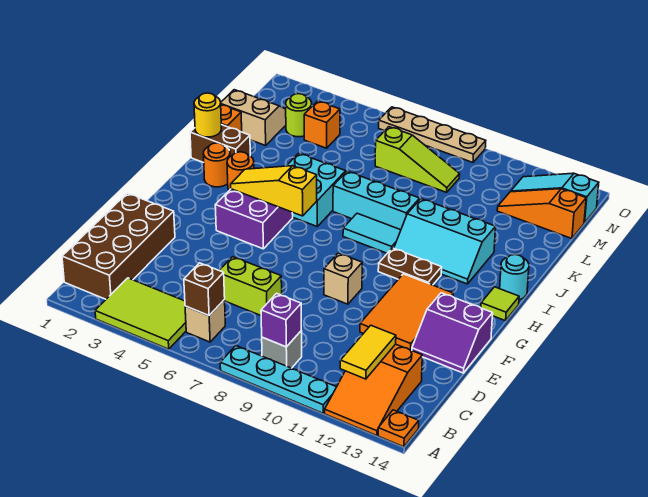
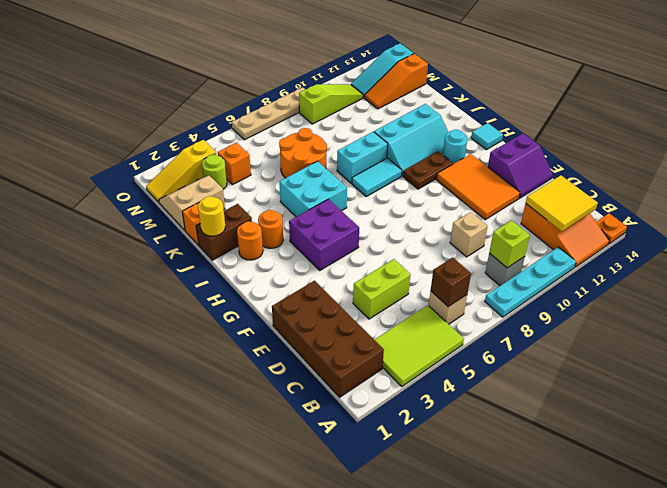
purple brick B9 level 2 -> lime brick B9 level 2
yellow tile B12:C12 level 2 -> yellow tile B12:C13 level 2
lime brick D6:D7 level 1 -> lime brick D4:D5 level 1
tan brick F9 level 1 -> tan brick D9 level 1
yellow slope H4:H6 level 2 top 6 -> yellow slope N1:N3 level 1 top 3
lime tile H14 level 1 -> cyan tile H14 level 1
cyan round brick I14 level 1 -> cyan round brick H12 level 1
cyan brick J7:J9 level 1 -> cyan brick J8:J9 level 1
none -> orange round brick K6:L7 level 1
lime slope M7:M9 level 1 top 7 -> lime slope N9:N11 level 1 top 9

